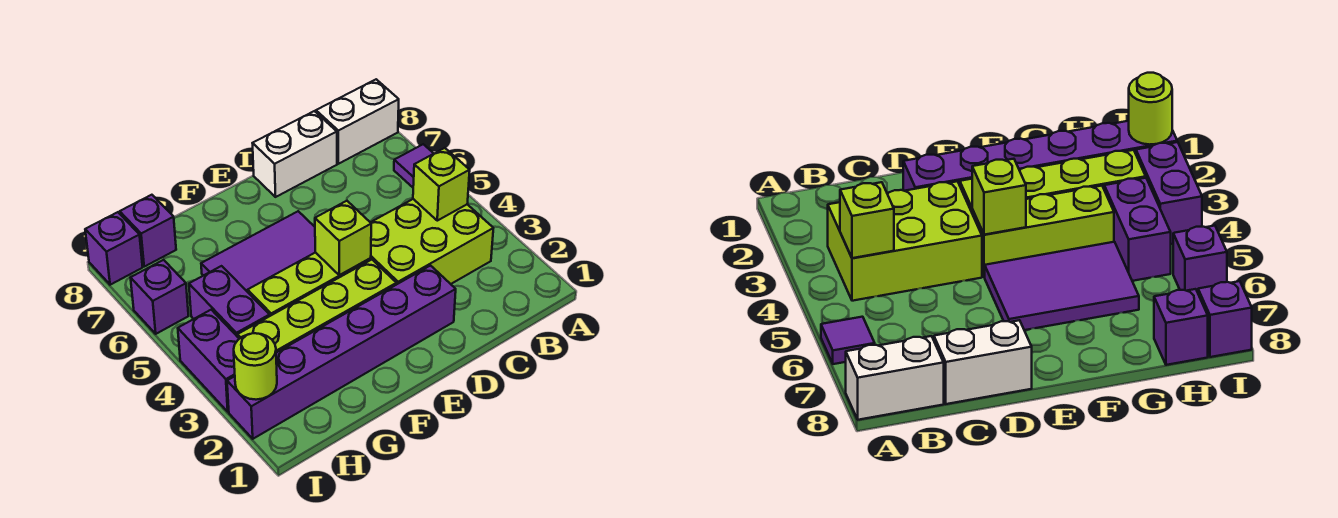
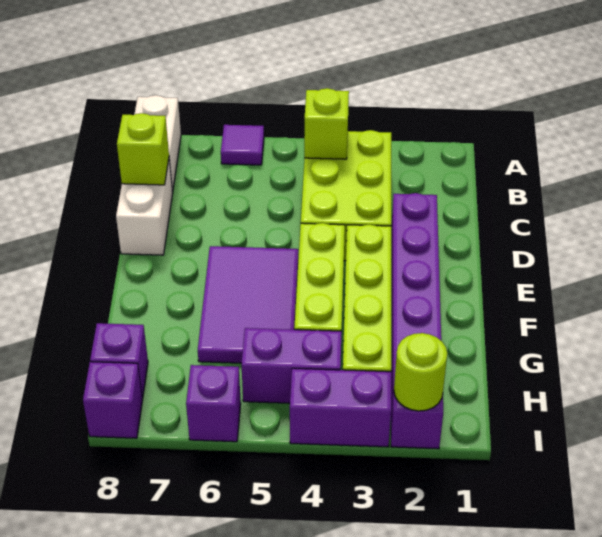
lime brick E4 level 2 -> lime brick C8 level 2

